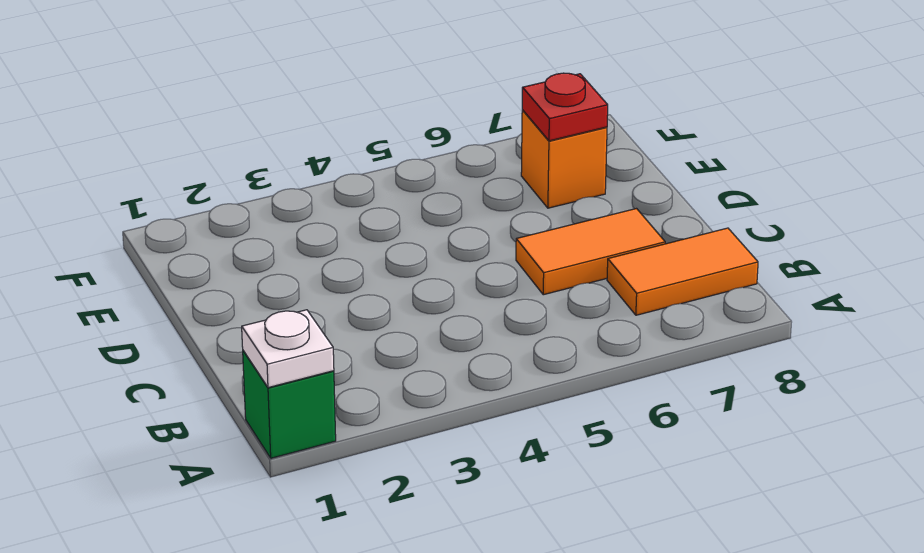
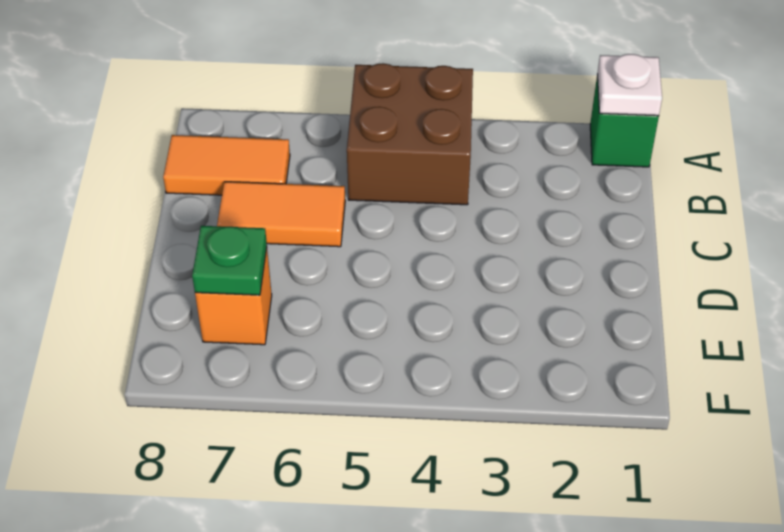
none -> brown brick A4:B5 level 1
red plate E7 level 2 -> green plate E7 level 2

